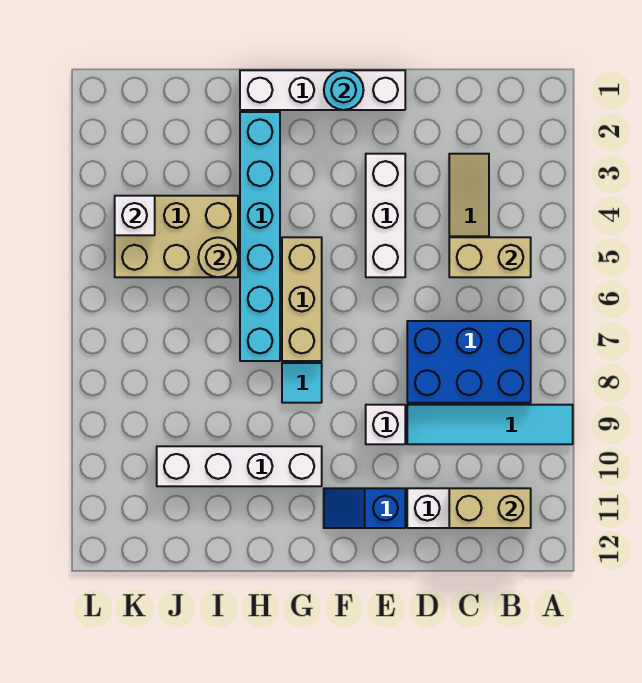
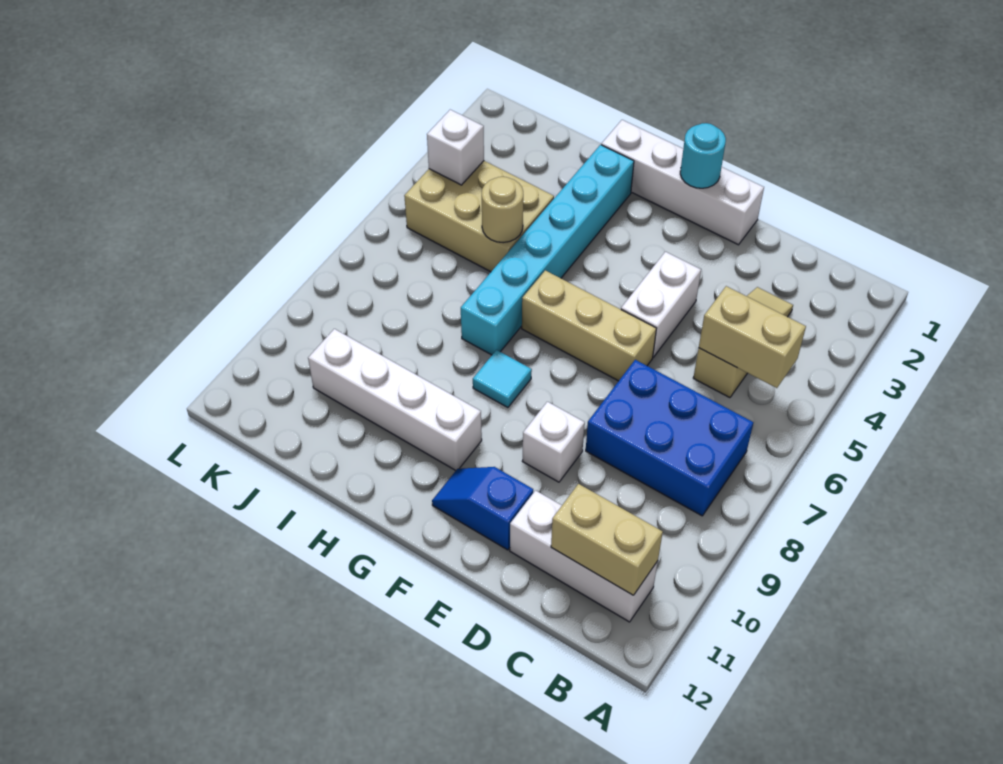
cyan tile A9:D9 level 1 -> none
white brick E3:E5 level 1 -> white brick E4:E5 level 1
tan brick G5:G7 level 1 -> tan brick E6:G6 level 1

